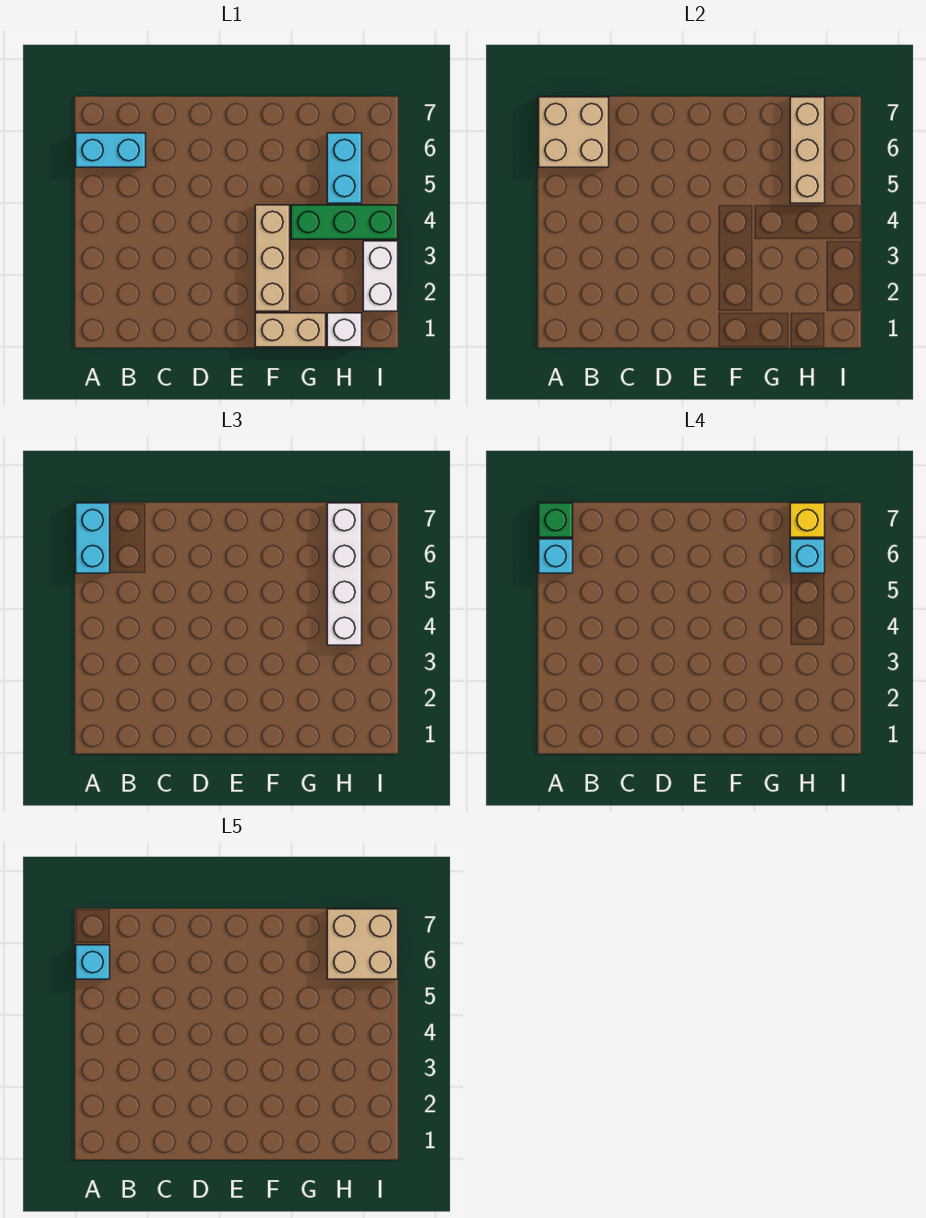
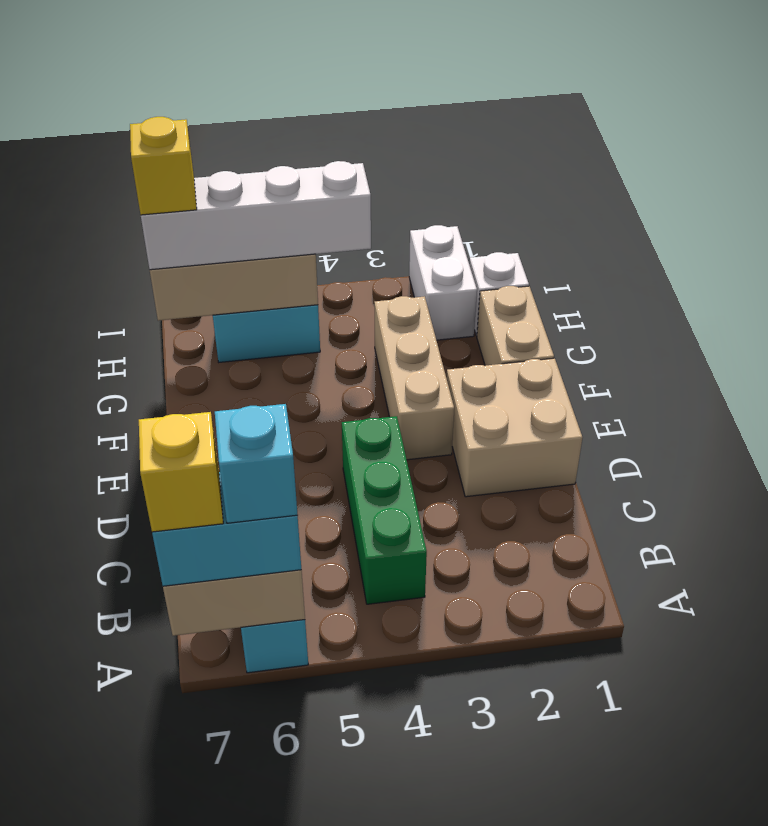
cyan brick A6 level 5 -> none
green brick A7 level 4 -> yellow brick A7 level 4
tan brick F2:F4 level 1 -> tan brick E3:G3 level 1
green brick G4:I4 level 1 -> green brick B4:D4 level 1
cyan brick H6 level 4 -> none
tan brick H6:I7 level 5 -> tan brick D1:E2 level 1
white brick I2:I3 level 1 -> white brick H2:I2 level 1

